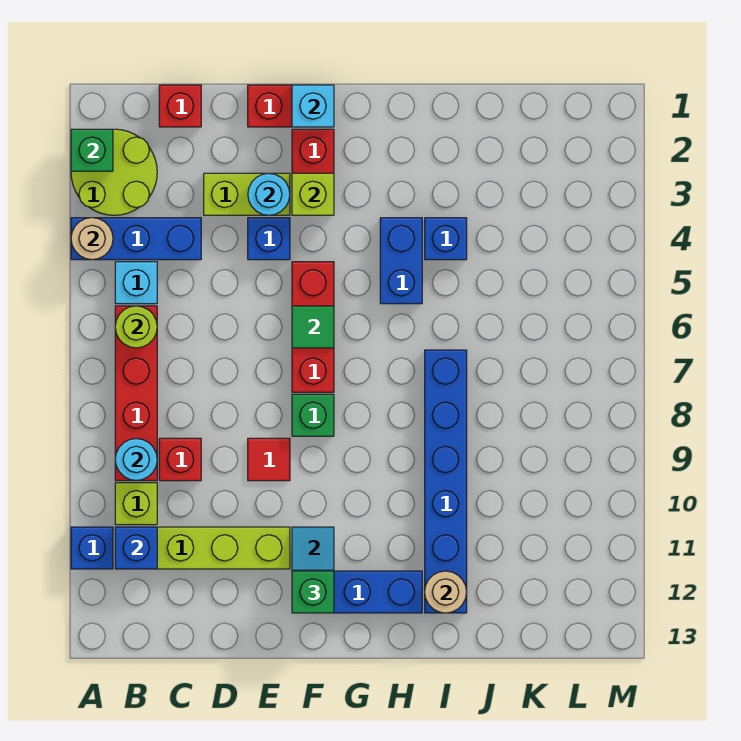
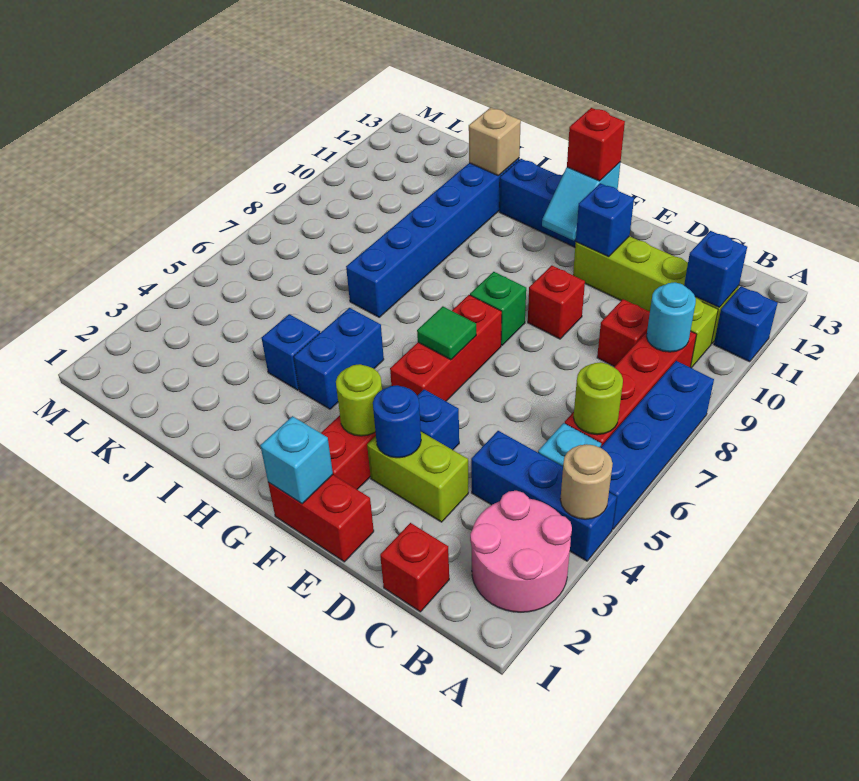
lime round brick A2:B3 level 1 -> pink round brick A2:B3 level 1
green brick A2 level 2 -> none
none -> blue brick A5:A8 level 1
cyan round brick E3 level 2 -> blue round brick E3 level 2
red tile E9 level 1 -> red brick E9 level 1
none -> blue brick E11 level 2
lime brick F3 level 2 -> lime round brick F3 level 2
green brick F12 level 3 -> red brick F12 level 3
tan round brick I12 level 2 -> tan brick I12 level 2

